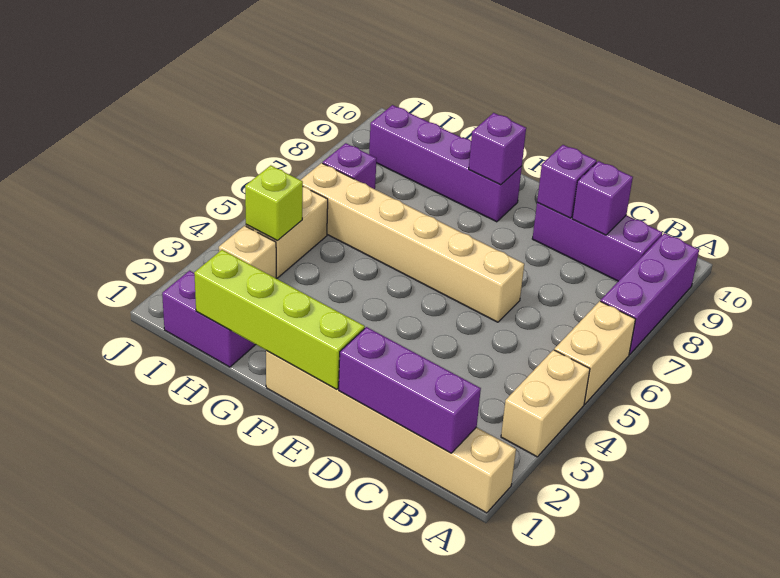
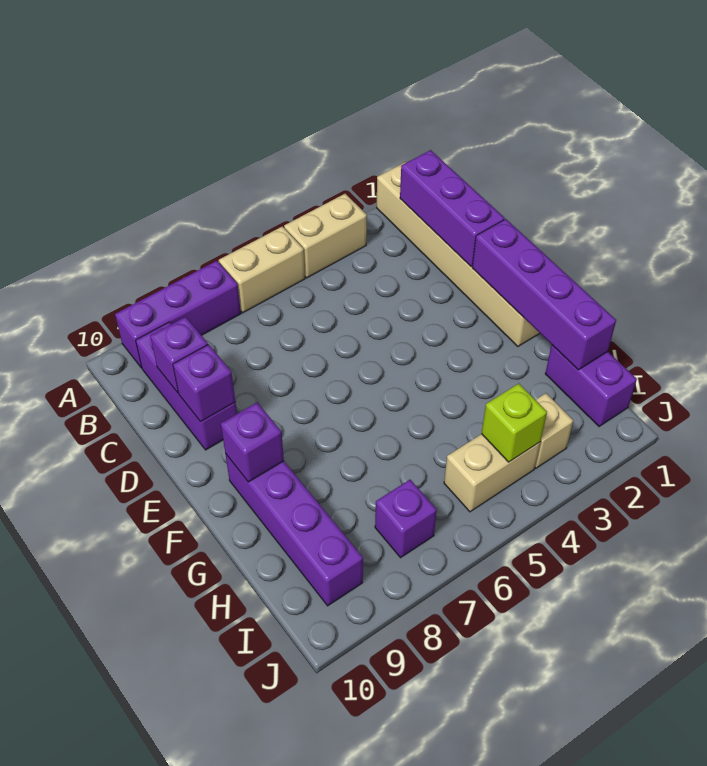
tan brick D6:I6 level 1 -> none
lime brick E1:H1 level 2 -> purple brick E1:H1 level 2

